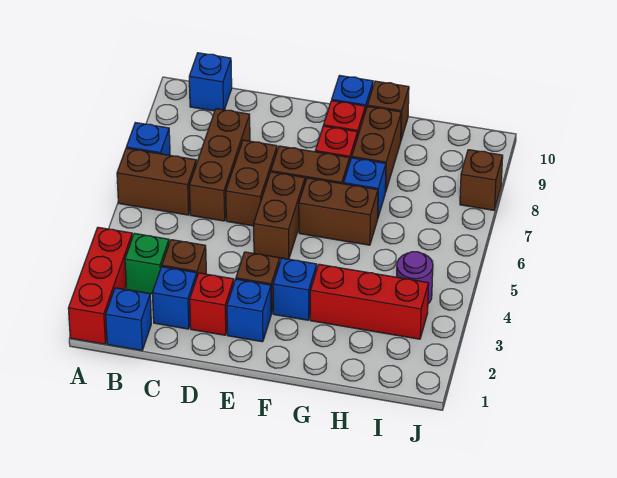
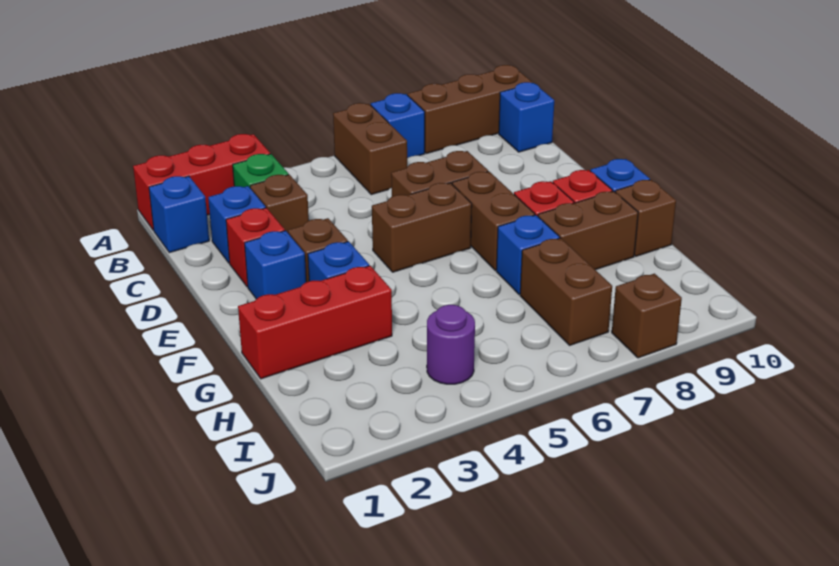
brown brick C6:C8 level 1 -> brown brick A8:A10 level 1
brown brick F6:G6 level 1 -> brown brick H7:I7 level 1
red brick G3:I3 level 1 -> red brick G1:G3 level 1

